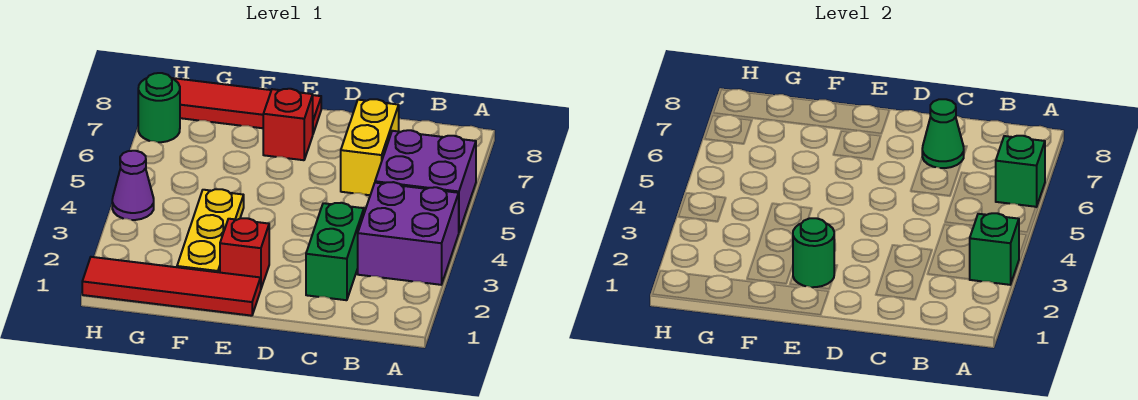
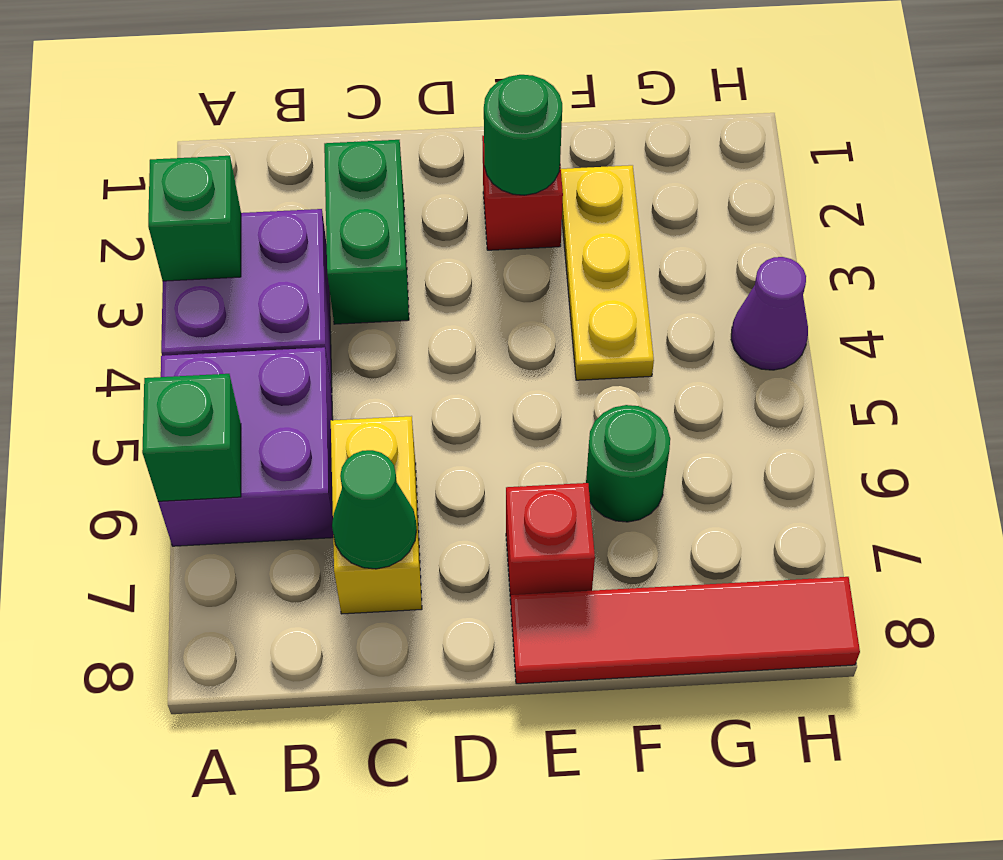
red tile E1:H1 level 1 -> none
green round brick H7 level 1 -> green round brick F6 level 1

